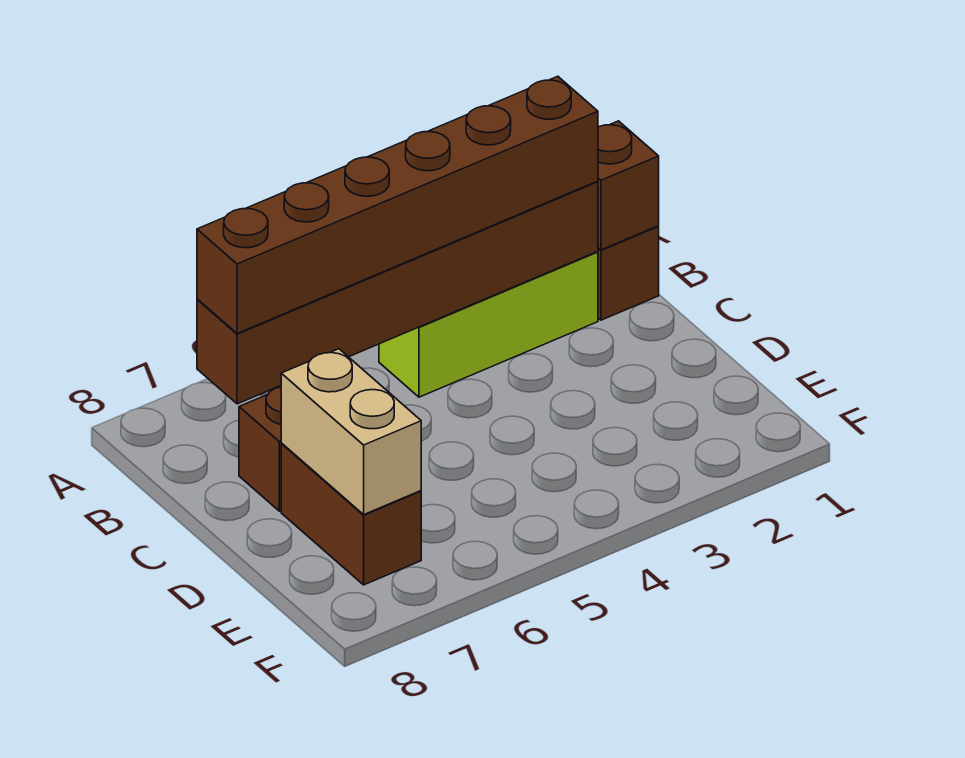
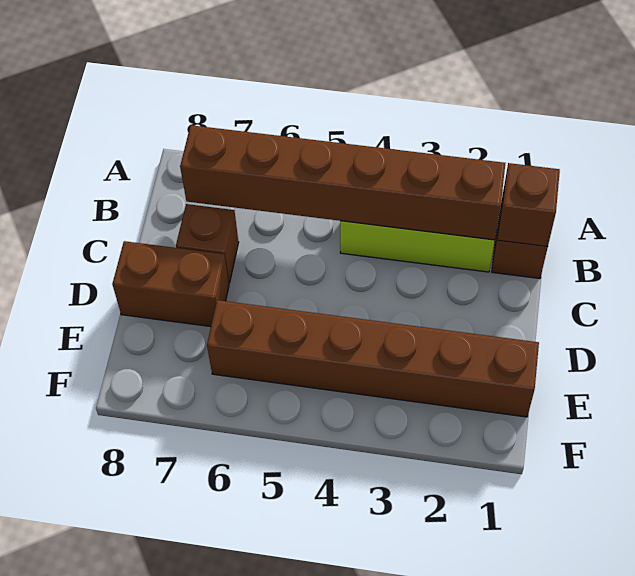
brown brick B2:B7 level 3 -> brown brick E1:E6 level 1
brown brick D7:E7 level 1 -> brown brick D7:D8 level 1
tan brick D7:E7 level 2 -> none

